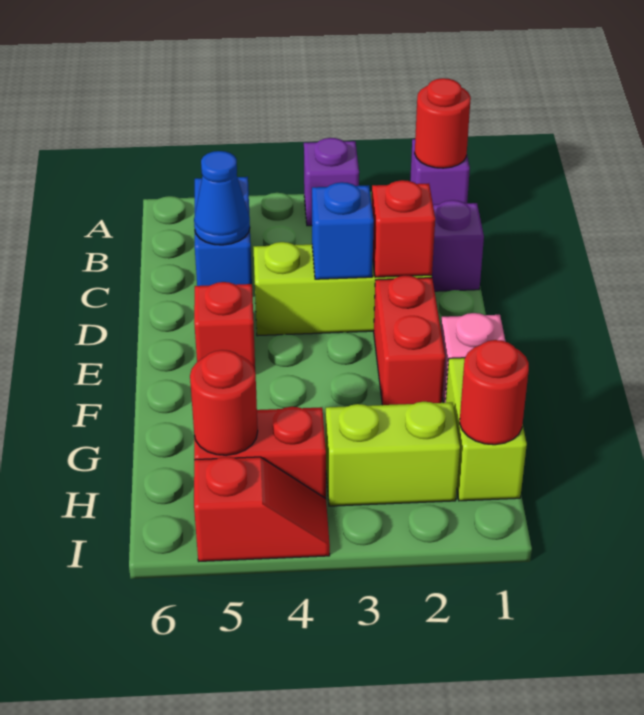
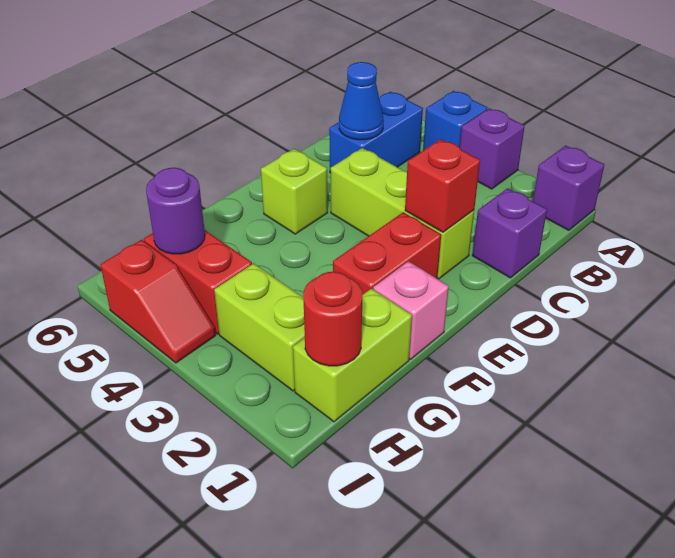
red round brick A1 level 2 -> none
blue brick D3 level 2 -> blue brick A4 level 1
red brick E5 level 1 -> lime brick E5 level 1
red round brick H5 level 2 -> purple round brick H5 level 2

